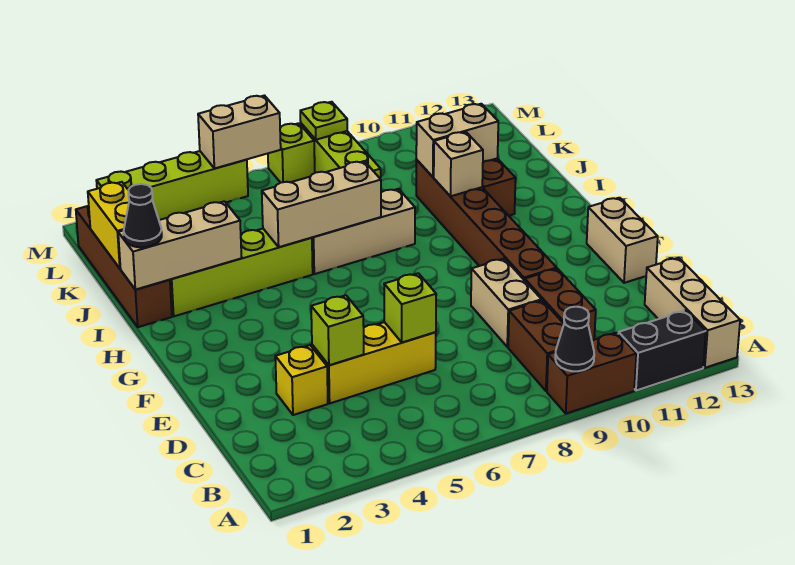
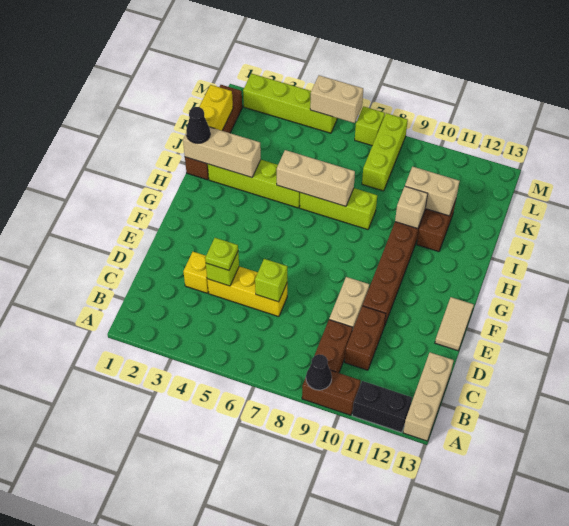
tan brick E13:F13 level 1 -> tan tile E13:F13 level 1
tan brick I6:I8 level 1 -> lime brick I6:I8 level 1
lime plate M8 level 2 -> lime plate D4 level 3

